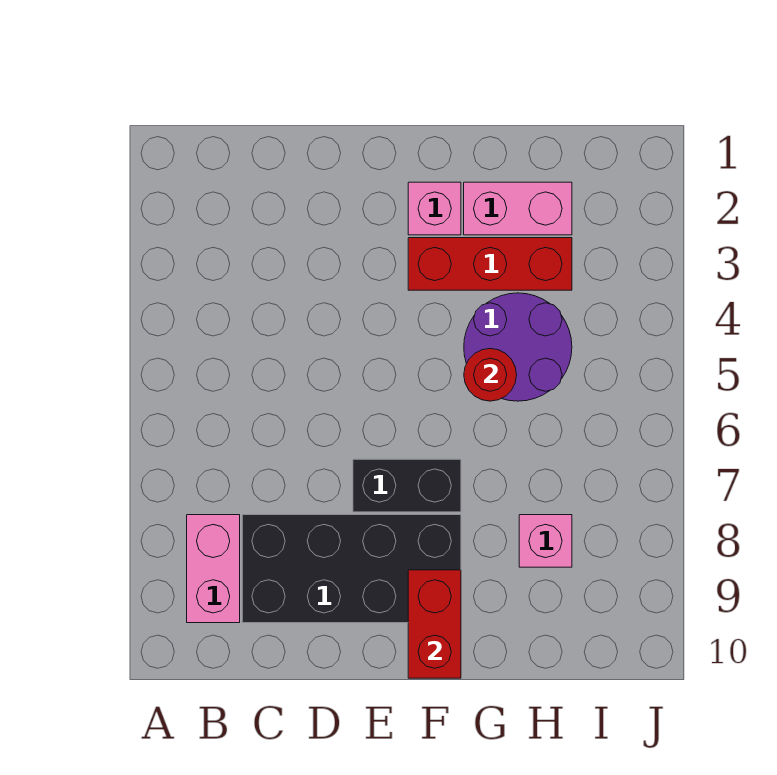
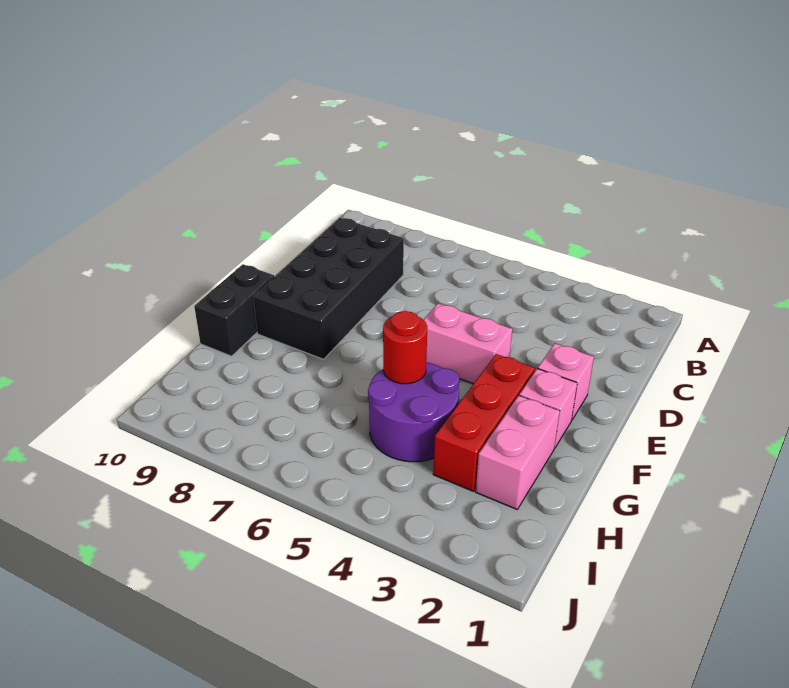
pink brick B8:B9 level 1 -> pink brick E4:E5 level 1
black brick E7:F7 level 1 -> black brick F10:G10 level 1
red brick F9:F10 level 2 -> none
pink brick H8 level 1 -> pink brick E2 level 1

